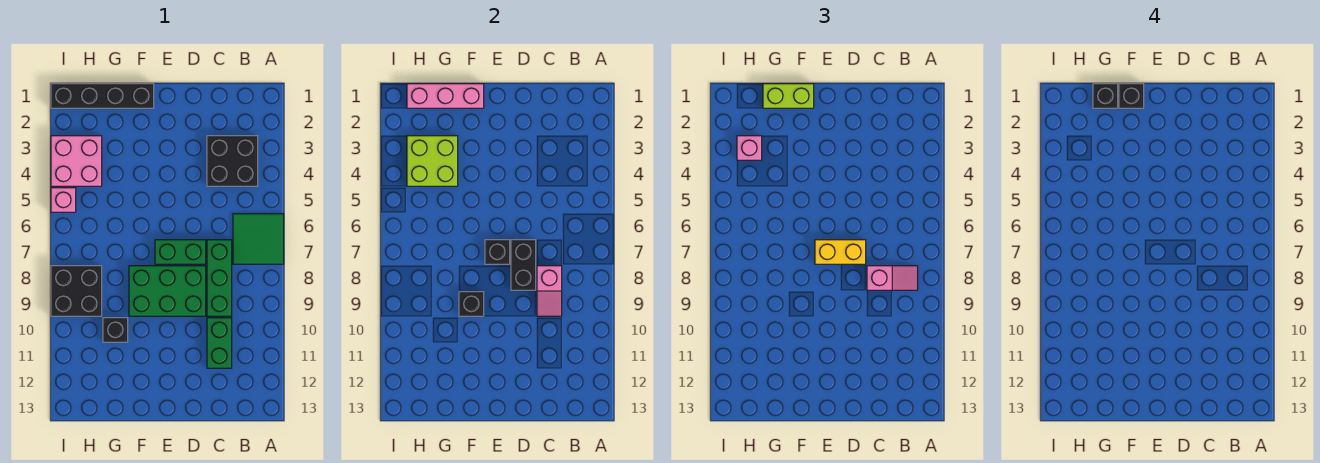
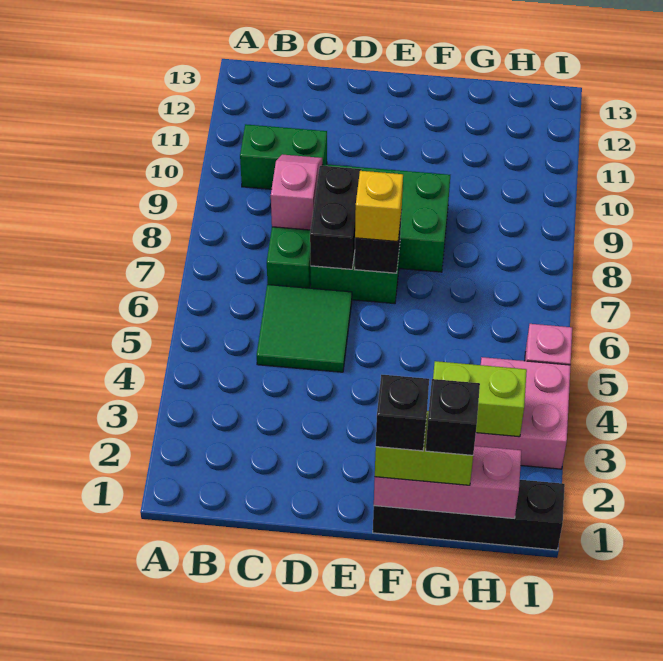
green tile A6:B7 level 1 -> green tile C5:D6 level 1
black brick B3:C4 level 1 -> none
pink slope B8:C8 level 3 top C -> none
green brick C10:C11 level 1 -> green brick B10:C10 level 1
yellow brick D7:E7 level 3 -> yellow brick E7 level 3
black brick F9 level 2 -> none
lime brick G3:H4 level 2 -> lime brick G3:H3 level 2
black brick G10 level 1 -> none
pink brick H3 level 3 -> none
black brick H8:I9 level 1 -> none

